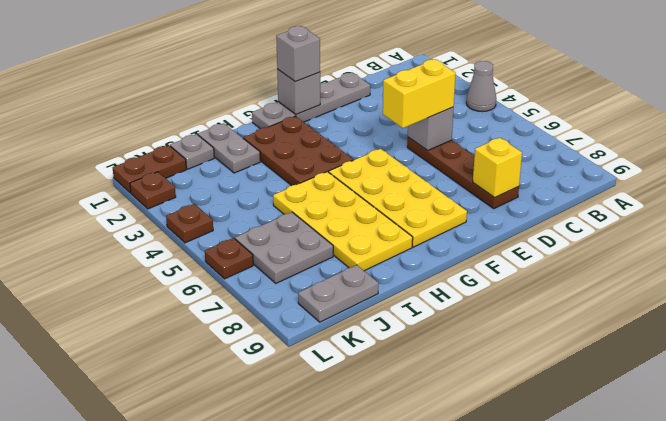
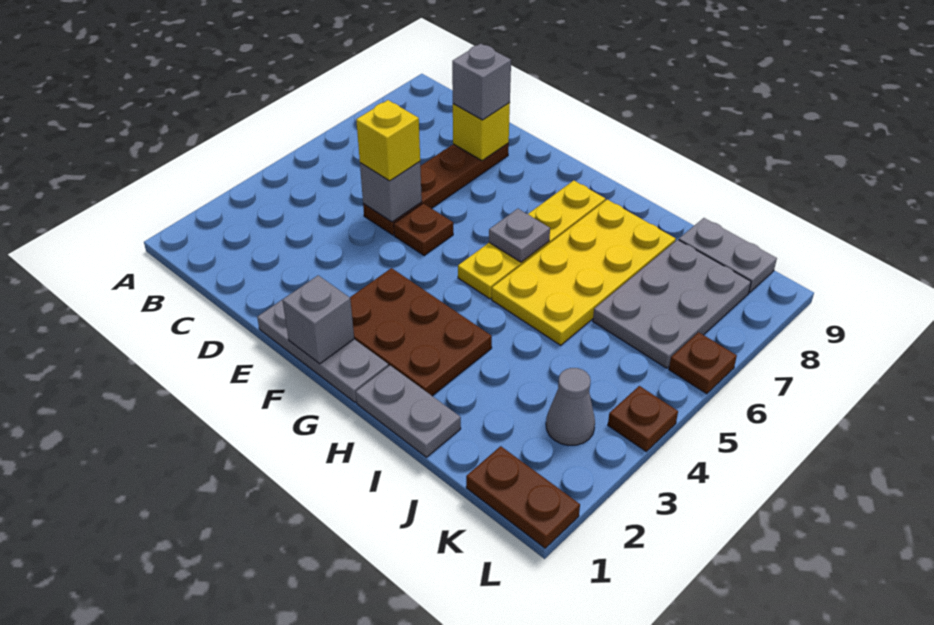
grey cone A4 level 1 -> grey cone K3 level 1
grey plate D1:G1 level 1 -> grey plate E1:G1 level 1
yellow brick D5:E5 level 3 -> yellow brick D5 level 3
grey brick F1 level 3 -> grey brick D8 level 3
yellow plate F5:G8 level 1 -> yellow plate G5:G8 level 1
brown plate G2:H4 level 1 -> brown plate F2:H3 level 1
grey plate I1:I2 level 1 -> grey plate H1:I1 level 1
grey plate J1 level 1 -> grey plate G6 level 2
grey plate J6:K7 level 1 -> grey plate J6:K8 level 1
brown plate L2 level 1 -> brown plate E5 level 1

